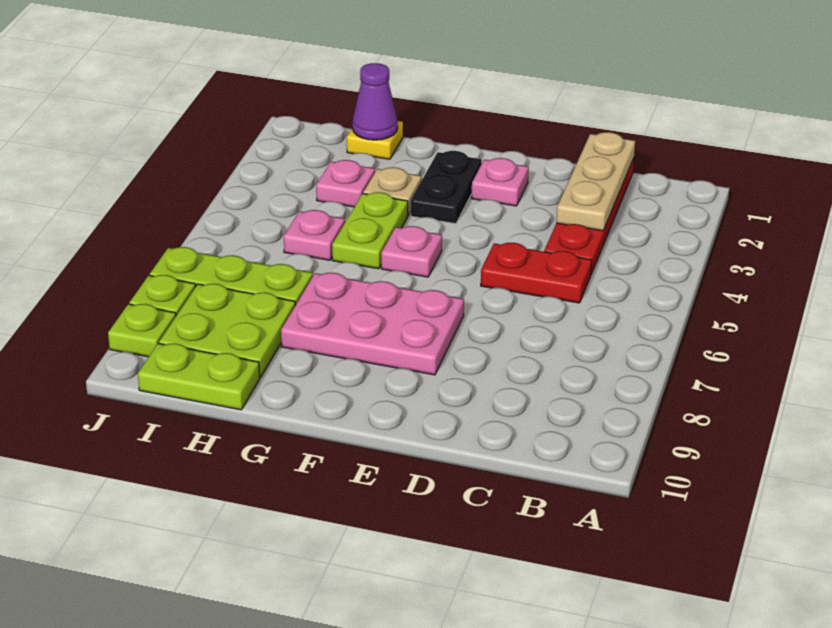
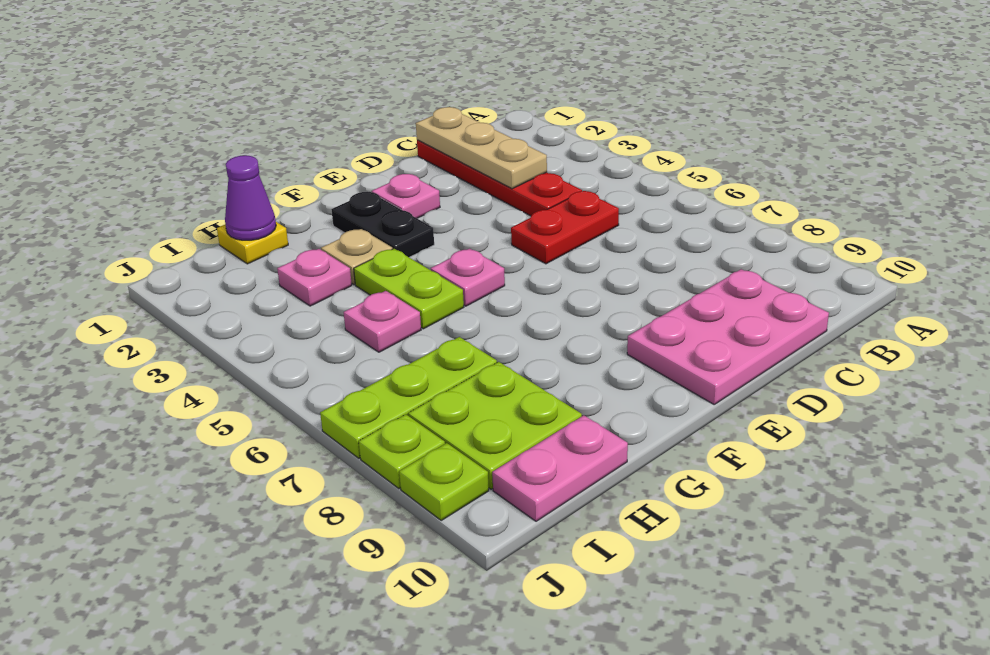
pink plate E7:G8 level 1 -> pink plate C9:E10 level 1
lime plate H10:I10 level 1 -> pink plate H10:I10 level 1

